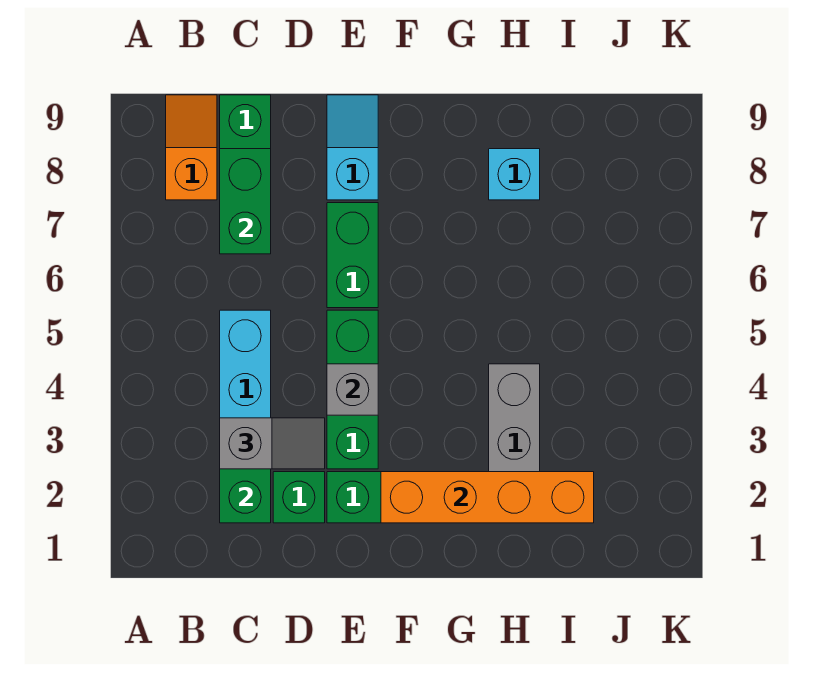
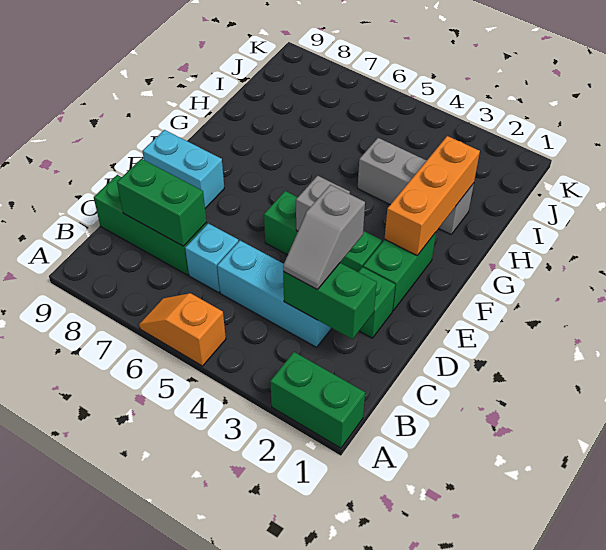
orange slope B8:B9 level 1 top 8 -> orange slope A5:A6 level 1 top 5
grey slope C3:D3 level 3 top C -> grey slope C3:D3 level 3 top D
green brick E6:E7 level 1 -> green brick A1:A2 level 1
cyan slope E8:E9 level 1 top 8 -> cyan brick E8:E9 level 1
orange brick F2:I2 level 2 -> orange brick F2:H2 level 2
cyan brick H8 level 1 -> cyan brick C6 level 1

